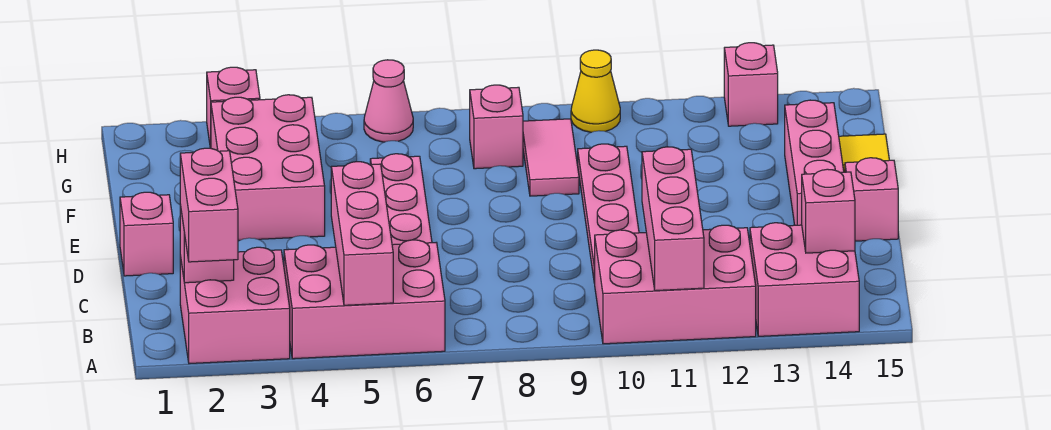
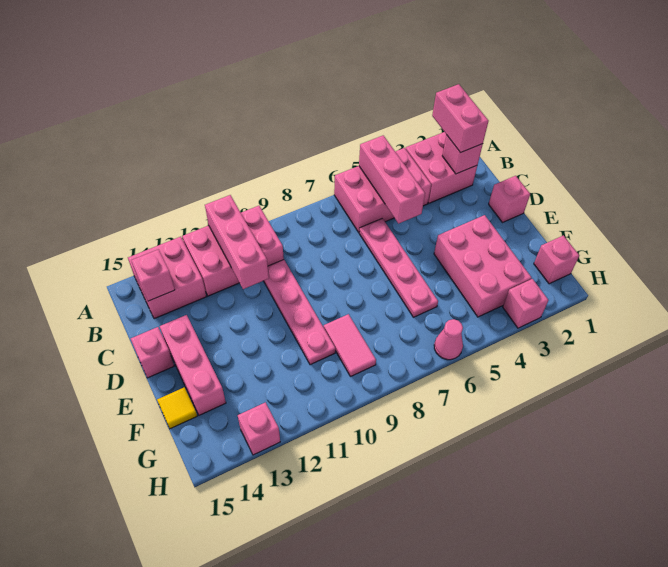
pink brick G8 level 1 -> pink brick G1 level 1
yellow cone H10 level 1 -> none

